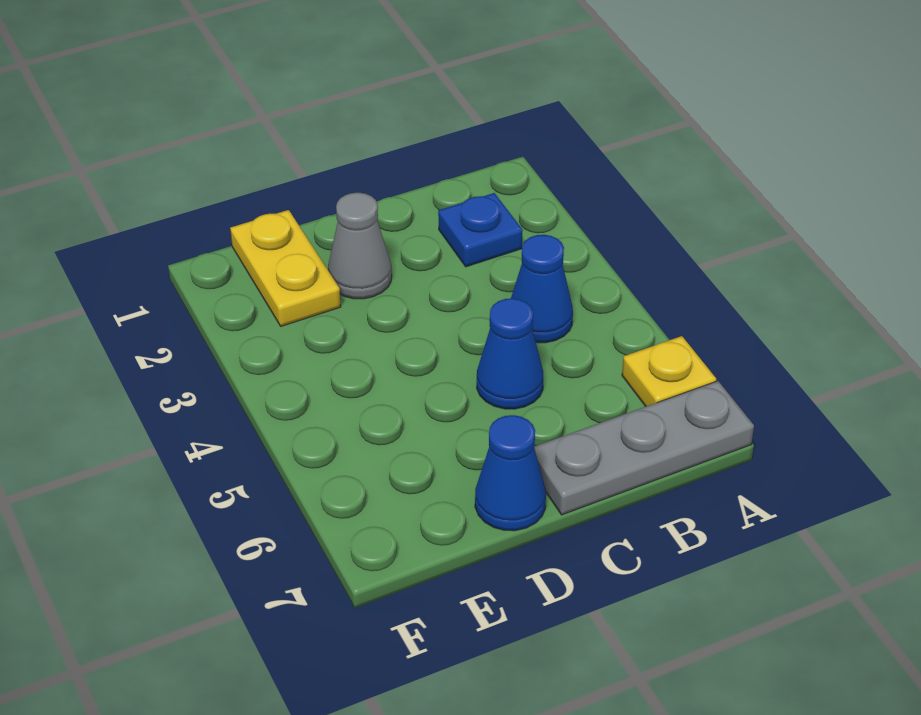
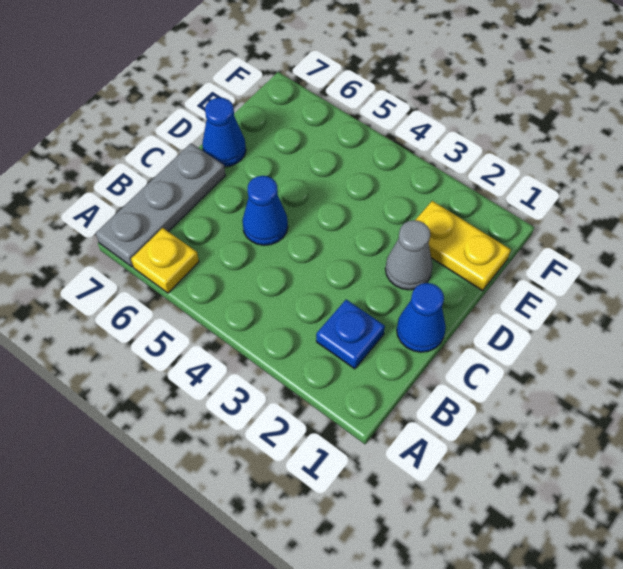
blue cone B4 level 1 -> blue cone C1 level 1

